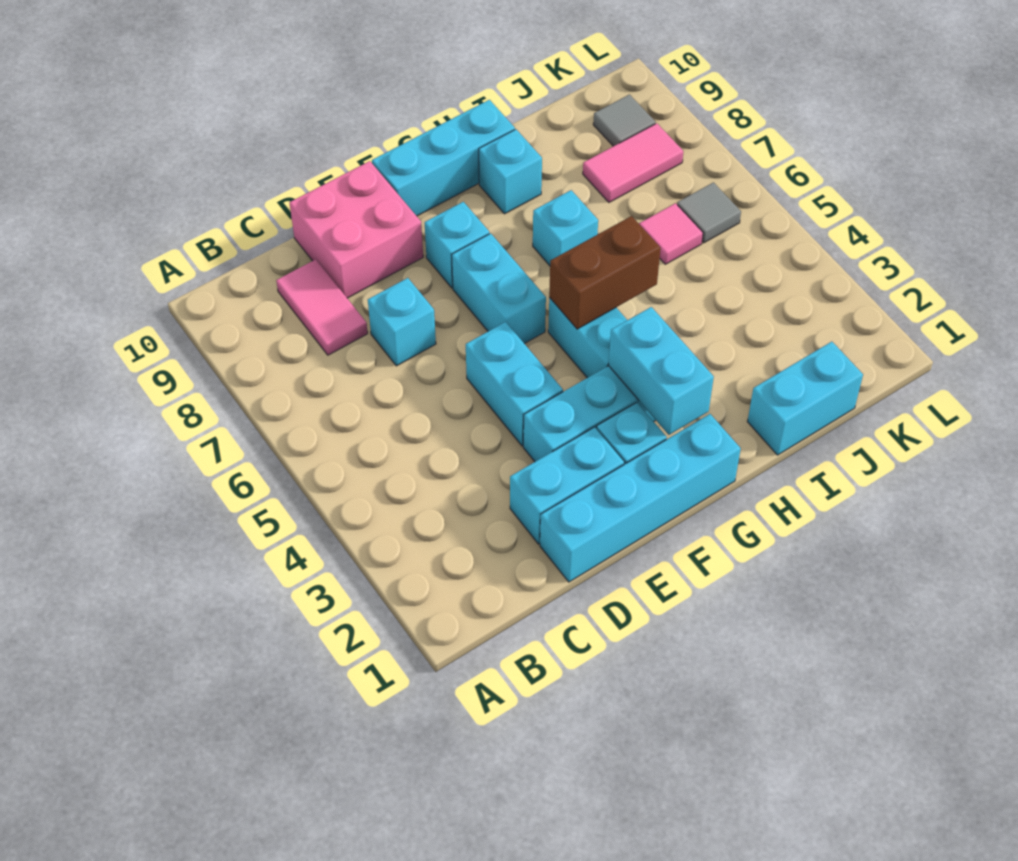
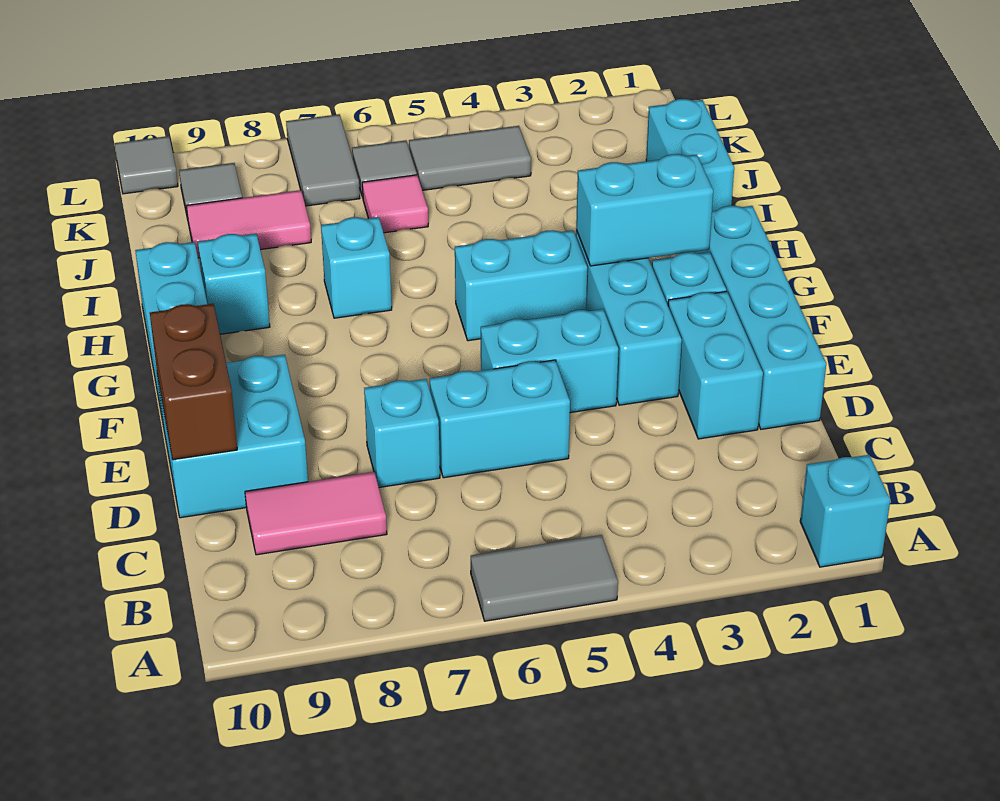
none -> grey tile A5:A6 level 1
pink brick D9:E10 level 1 -> cyan brick D9:E10 level 1
cyan brick F6:F7 level 1 -> cyan brick D5:D6 level 1
cyan brick F8 level 1 -> cyan brick A1 level 1
brown brick G5:H5 level 2 -> brown brick D10:E10 level 2
pink tile J8:K8 level 1 -> pink tile J8:J9 level 1
none -> grey tile K4:K5 level 1
none -> grey tile K7:L7 level 1
none -> grey tile L10 level 1

